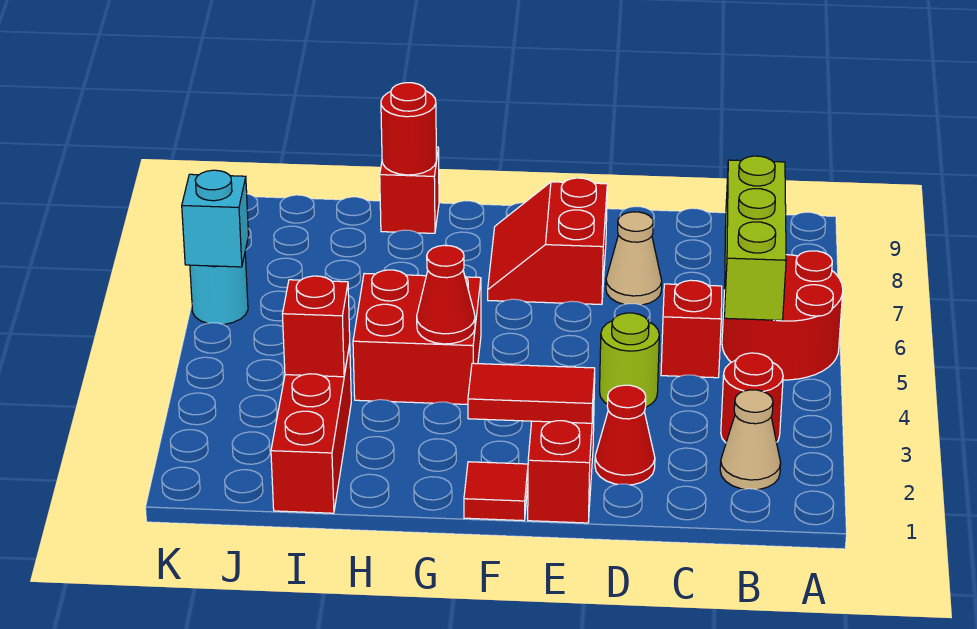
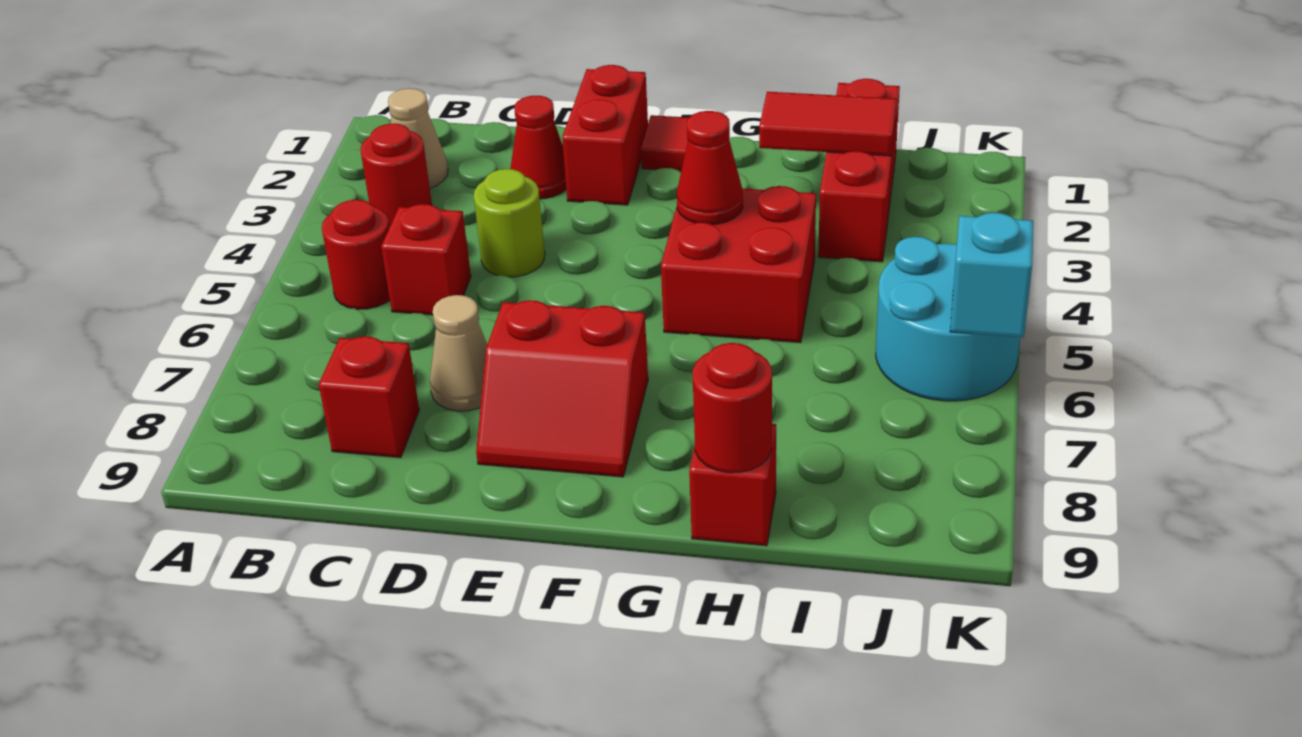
red round brick A5:B6 level 1 -> red round brick B5 level 1
lime brick B5:B7 level 2 -> none
red tile E2:F2 level 2 -> red tile H2:I2 level 2
red slope E7:F8 level 1 top E -> red slope E7:F8 level 1 top 7
red brick I3 level 2 -> red brick C8 level 1
cyan round brick K6 level 1 -> cyan round brick J5:K6 level 1

